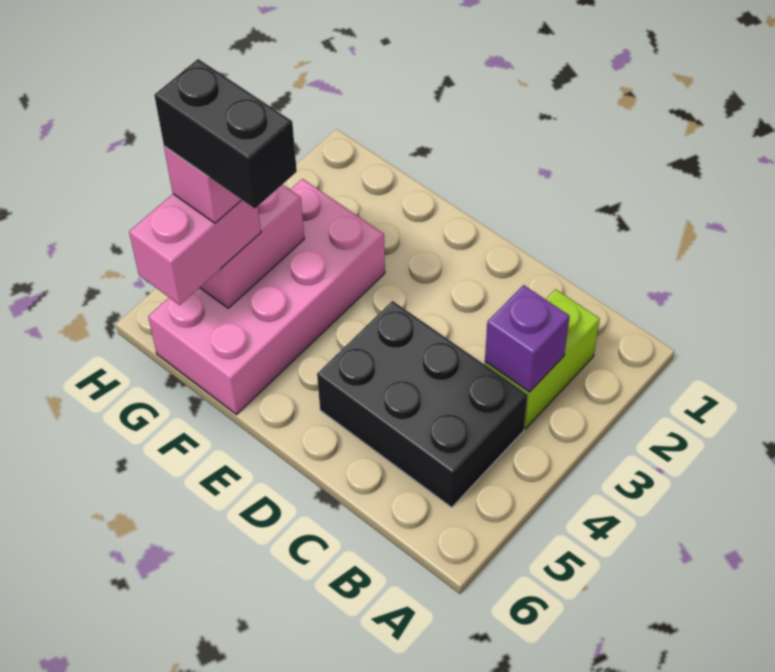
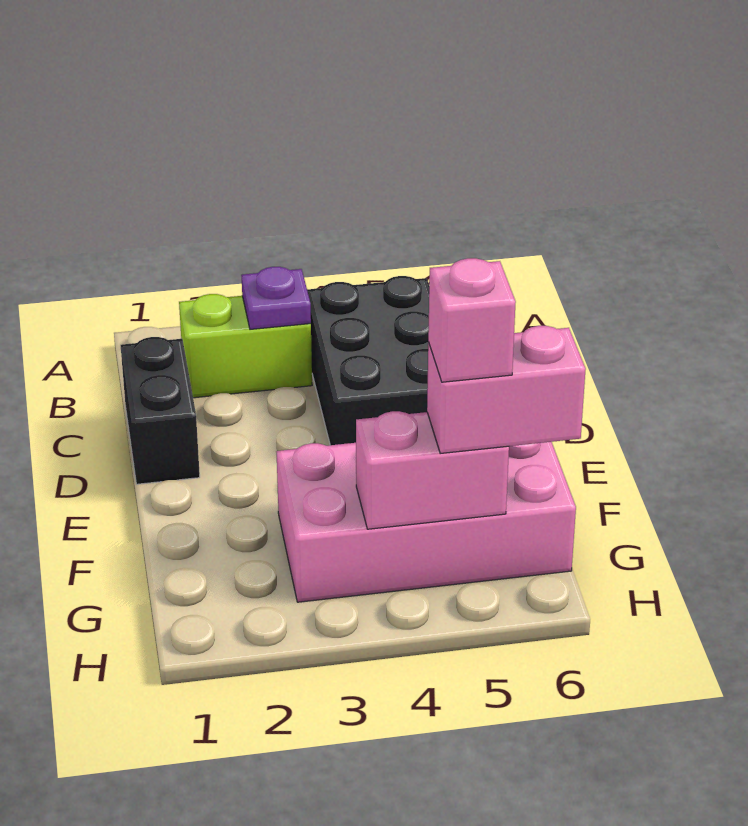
purple brick B3 level 2 -> purple plate B3 level 2
black brick F5:G5 level 5 -> black brick C1:D1 level 1

